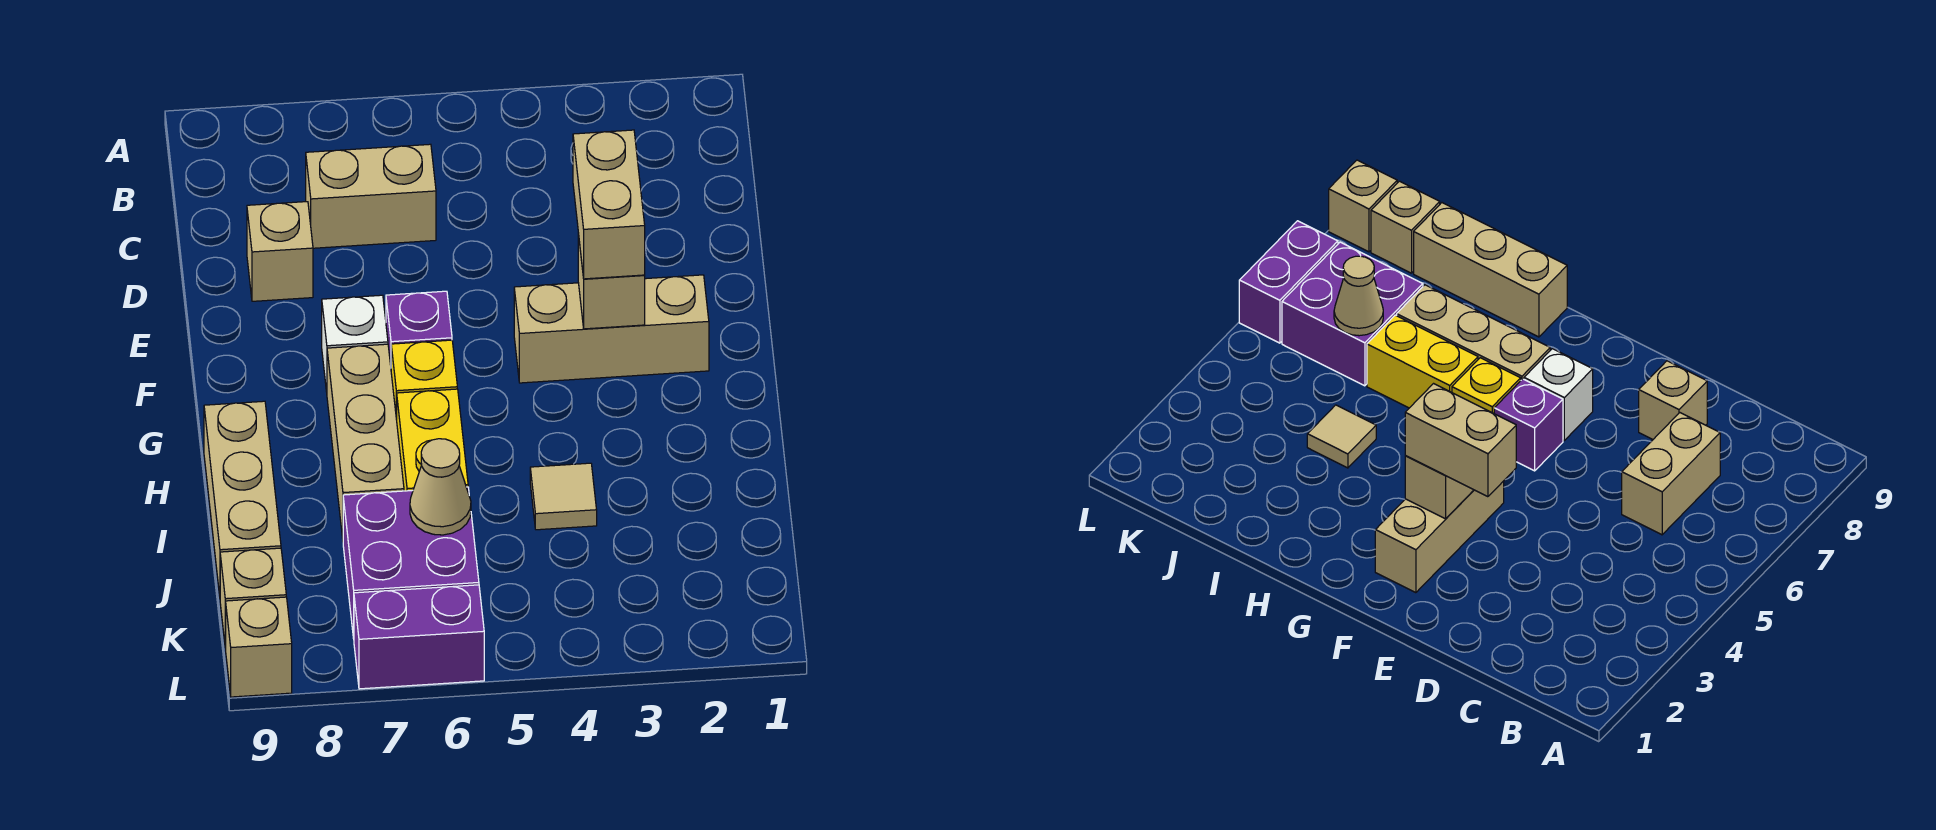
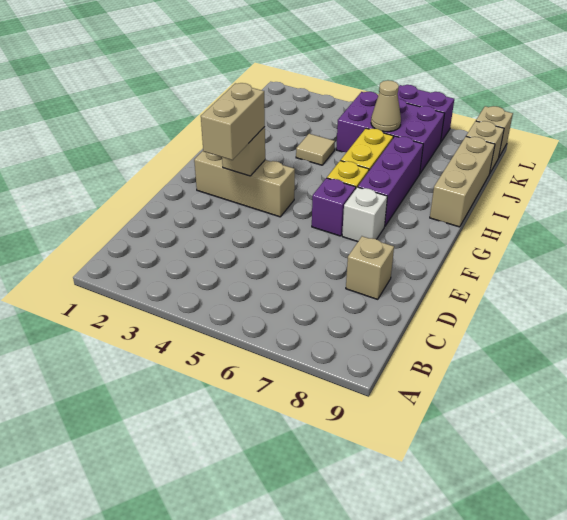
tan brick C6:C7 level 1 -> none
tan brick G7:I7 level 1 -> purple brick G7:I7 level 1
purple brick J6:K7 level 1 -> purple brick J5:K7 level 1

